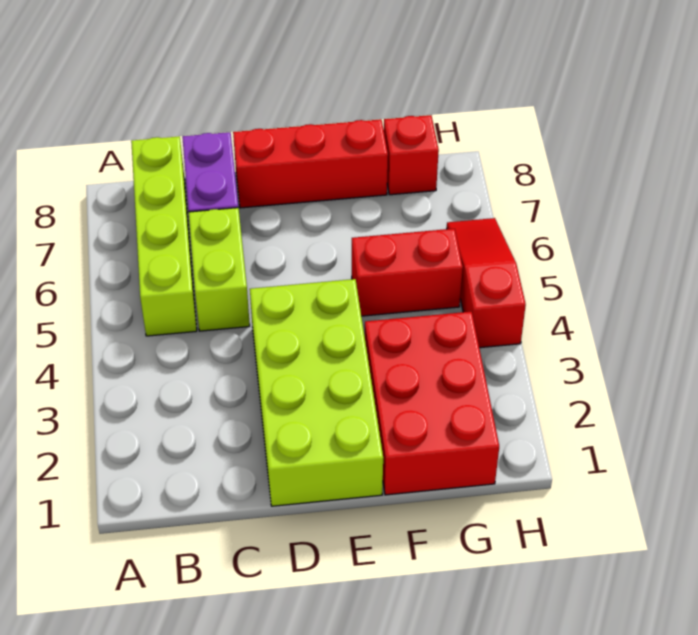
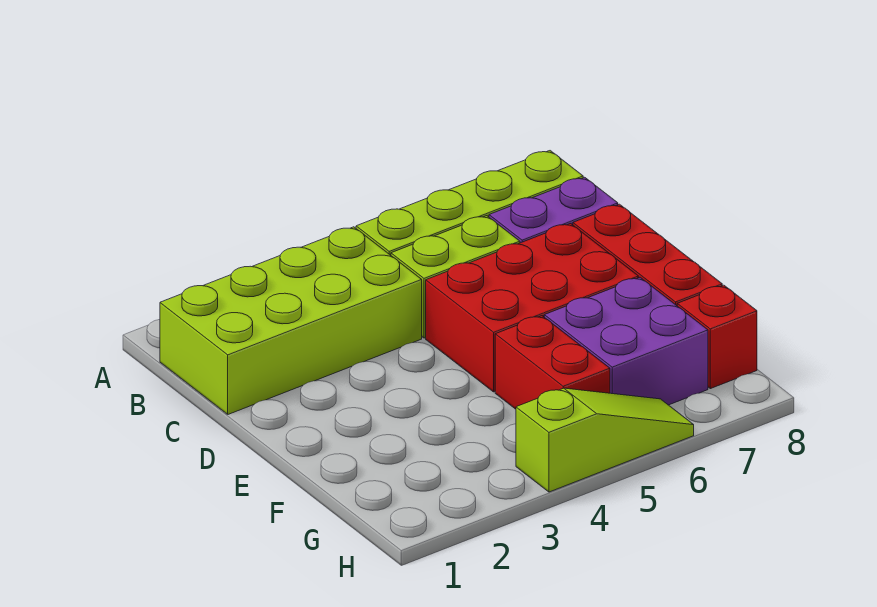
lime brick D1:E4 level 1 -> lime brick B1:C4 level 1
red brick F1:G3 level 1 -> red brick D5:E7 level 1
none -> purple brick F6:G7 level 1
red slope H4:H6 level 1 top 4 -> lime slope H4:H6 level 1 top 4

